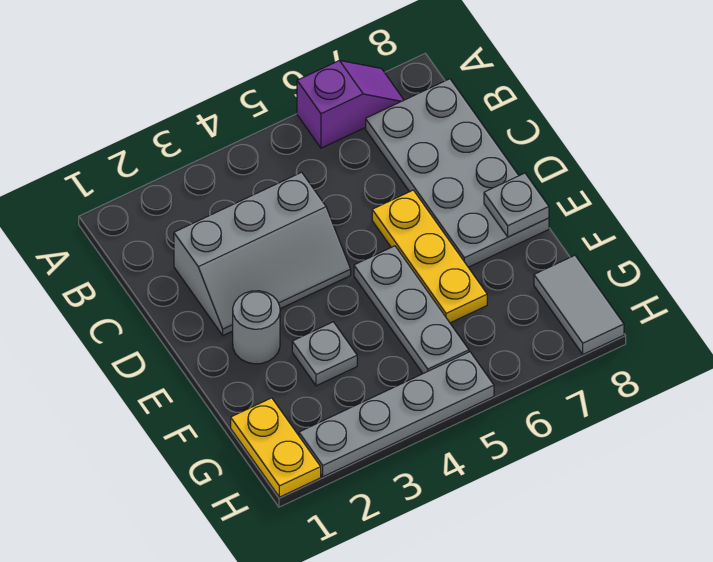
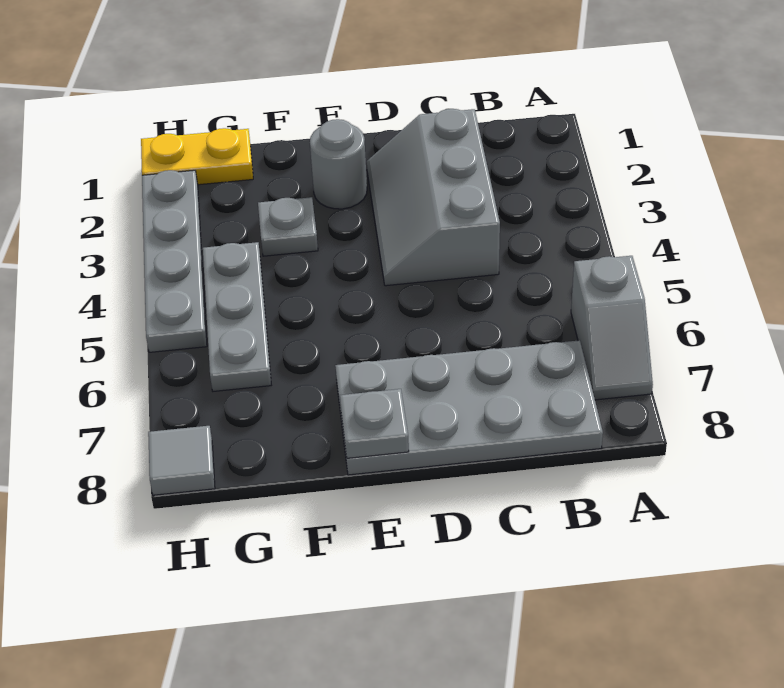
purple slope A6:A7 level 1 top 6 -> grey slope A6:A7 level 1 top 6
yellow plate D6:F6 level 1 -> none
grey plate E5:G5 level 1 -> grey plate G4:G6 level 1
grey tile G8:H8 level 1 -> grey tile H8 level 1

